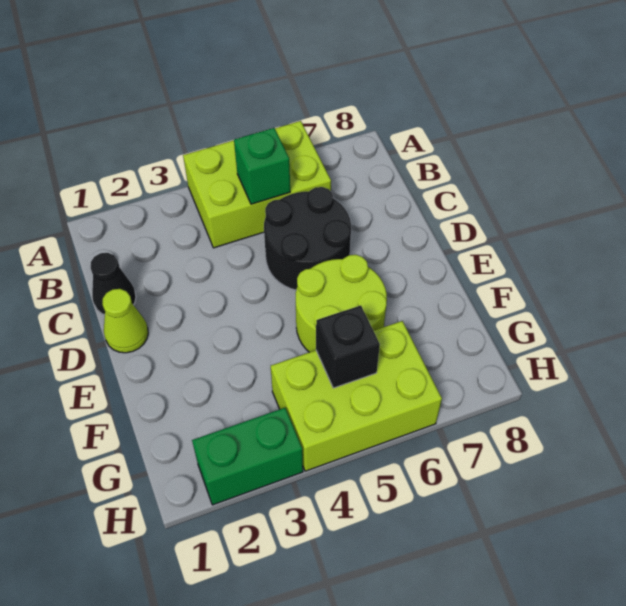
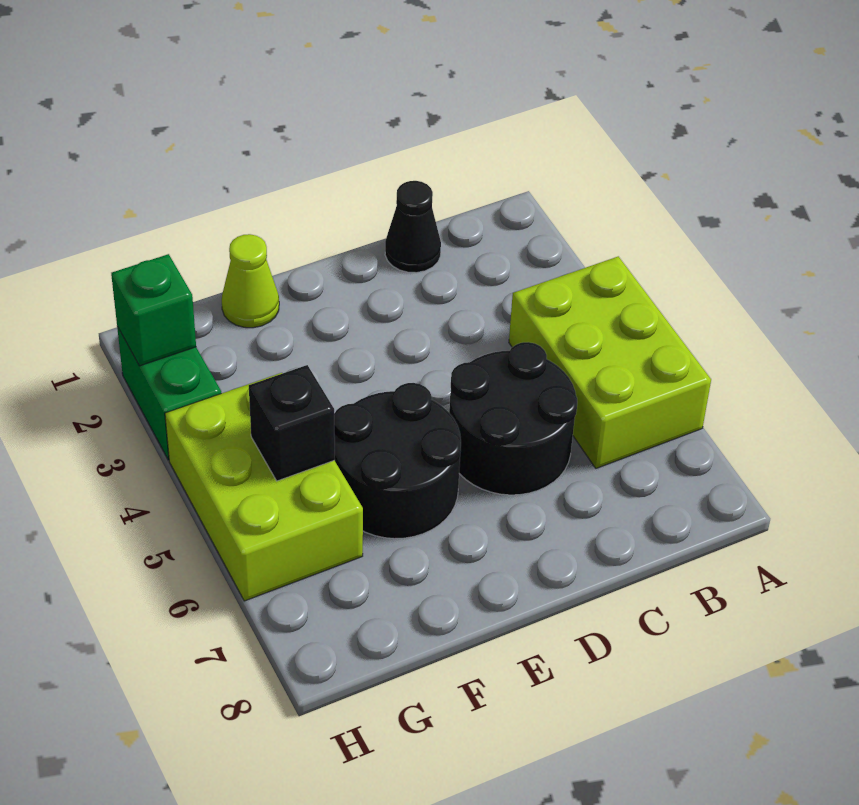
green brick B5 level 2 -> green brick H2 level 2
lime cone D1 level 1 -> lime cone F1 level 1
lime round brick E5:F6 level 1 -> black round brick E5:F6 level 1

